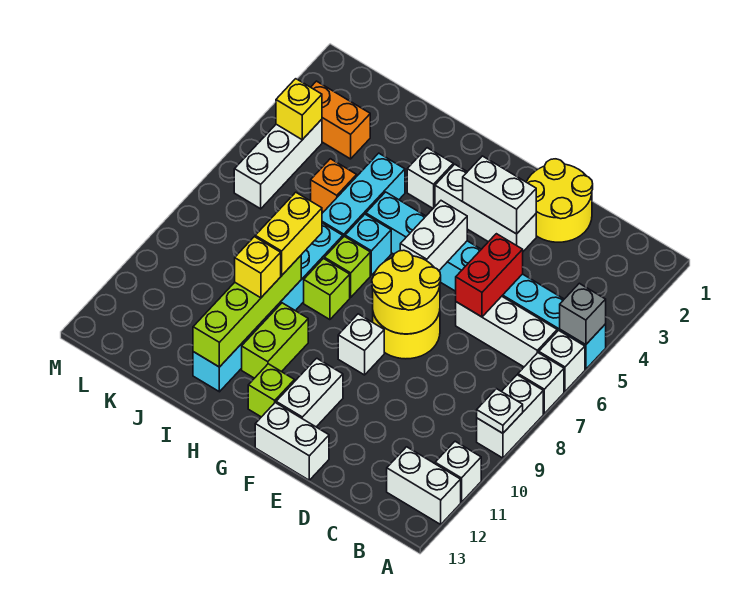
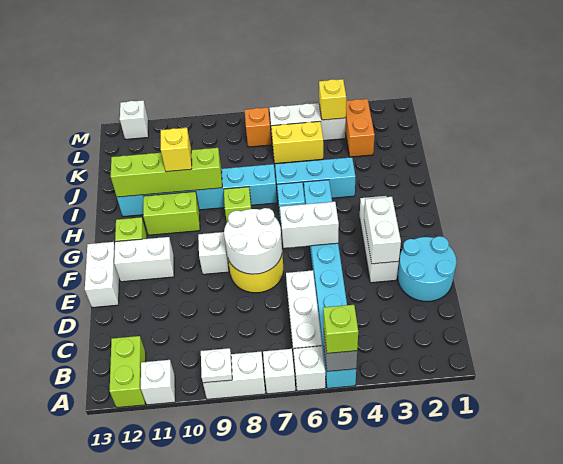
white brick A12:B12 level 1 -> lime brick A12:B12 level 1
yellow round brick D1:E2 level 1 -> cyan round brick D1:E2 level 1
red brick D5:D6 level 2 -> none
yellow round brick E7:F8 level 2 -> white round brick E7:F8 level 2
white brick H3 level 1 -> white brick M12 level 1
lime brick H7 level 1 -> lime brick A5 level 3
yellow brick I8:I9 level 3 -> yellow brick K5:K6 level 1
orange brick J5 level 1 -> orange brick L7 level 1

